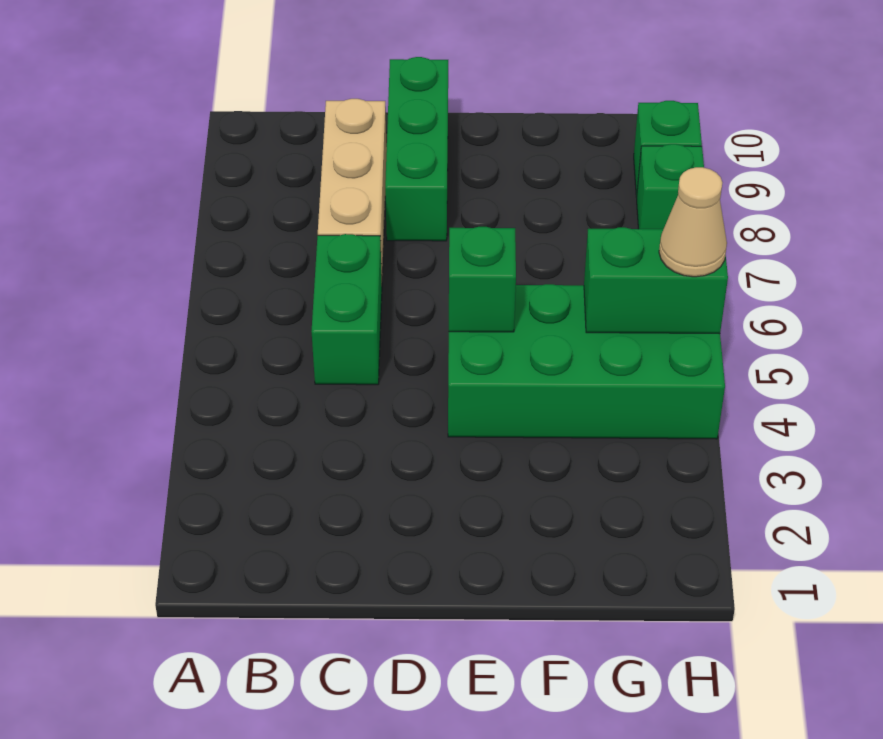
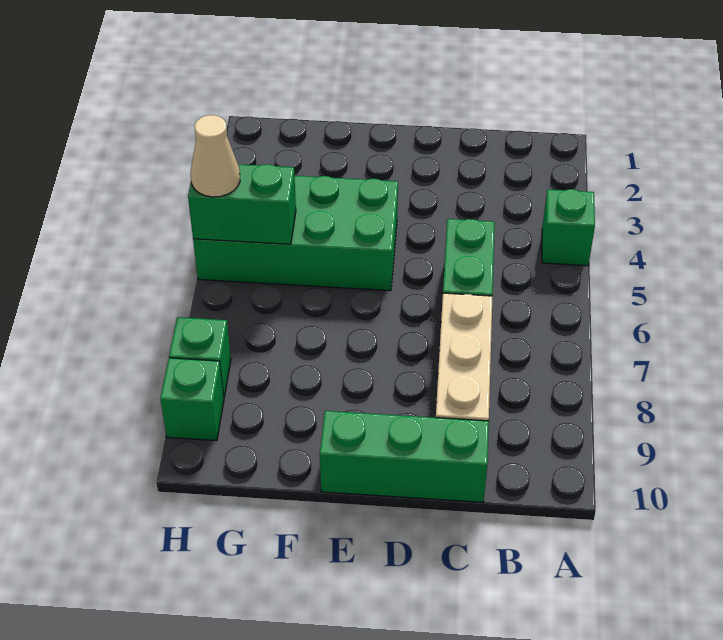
green brick D8:D10 level 1 -> green brick C10:E10 level 1
green brick E5 level 2 -> green brick A4 level 1

